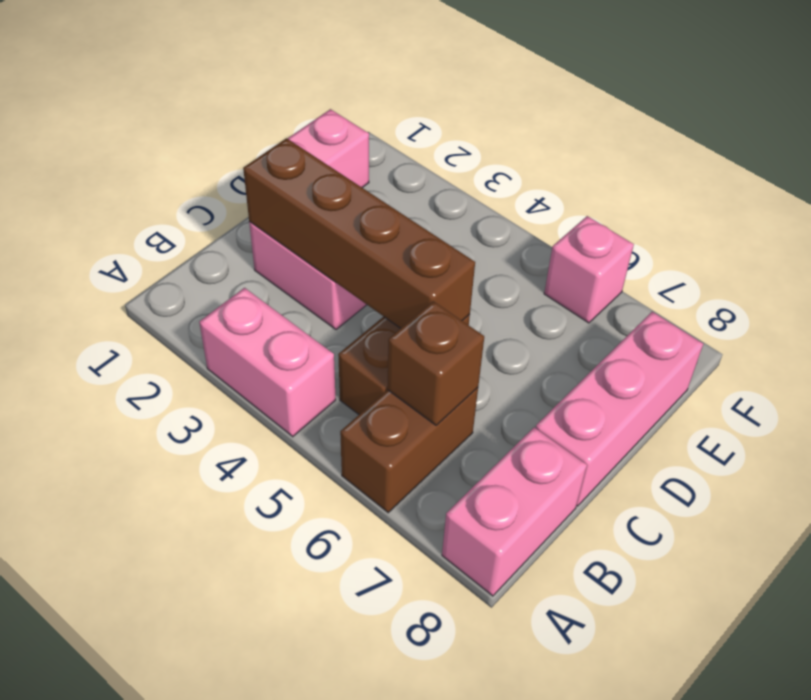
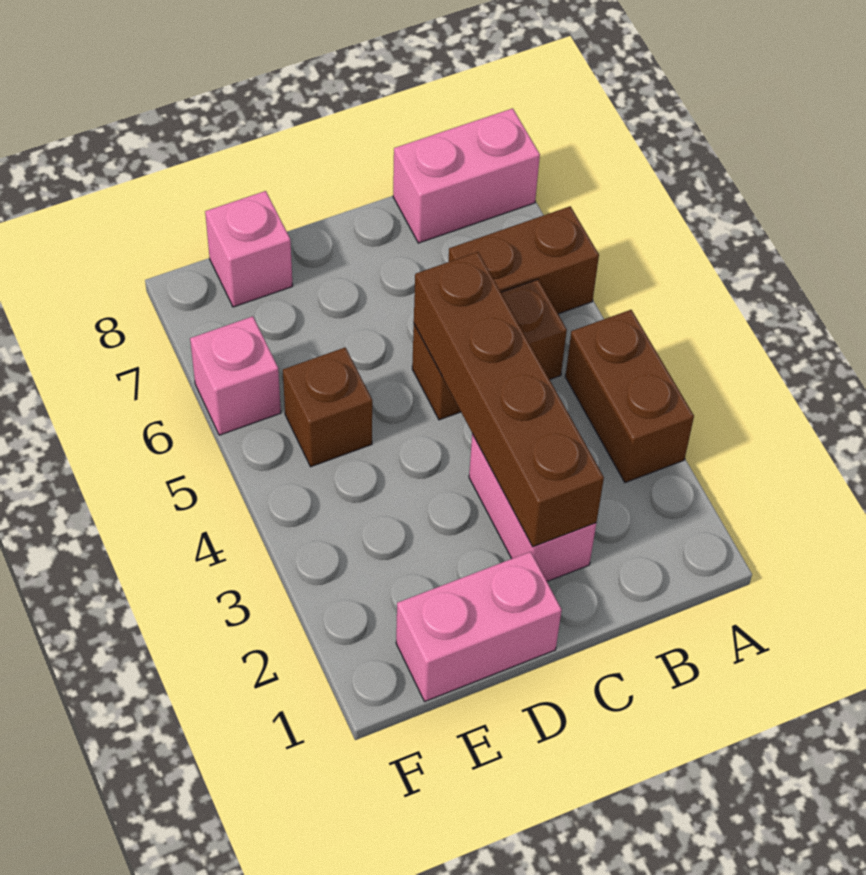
pink brick A3:A4 level 1 -> brown brick A3:A4 level 1
brown brick B6 level 2 -> brown brick E5 level 1
pink brick C8:E8 level 1 -> pink brick E8 level 1

